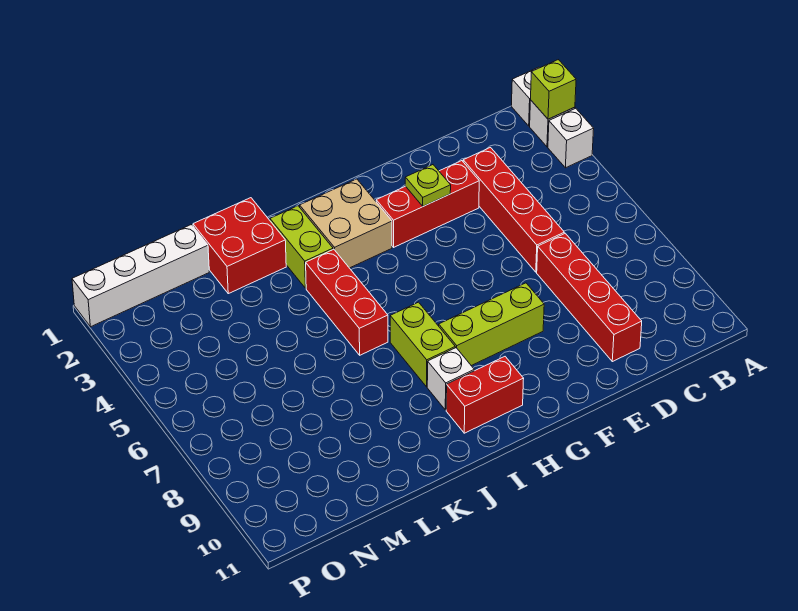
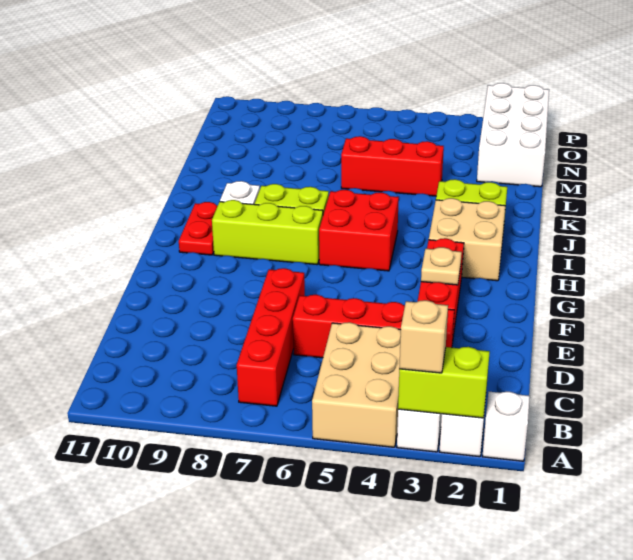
lime brick A2 level 2 -> lime brick A2:A3 level 2
none -> tan brick A3 level 3
none -> tan brick A4:C5 level 1
red brick D7:D10 level 1 -> red brick B7:E7 level 1
lime plate F3 level 2 -> tan plate F3 level 2
lime brick F8:H8 level 1 -> lime brick H7:H9 level 1
red brick H10:I10 level 1 -> red plate H10:I10 level 1
red brick J4:J6 level 1 -> red brick L4:L6 level 1
red brick K1:L2 level 1 -> red brick H5:I6 level 1
white brick M1:P1 level 1 -> white brick M1:P2 level 1

